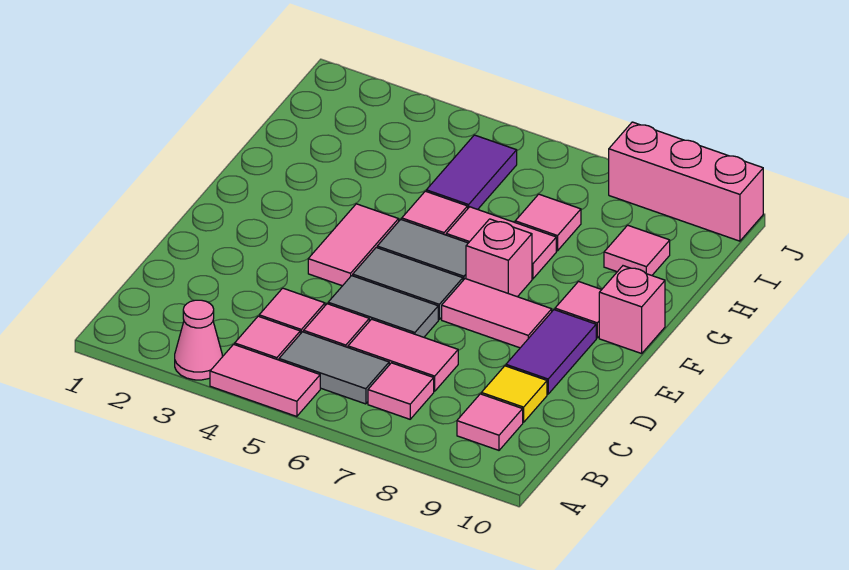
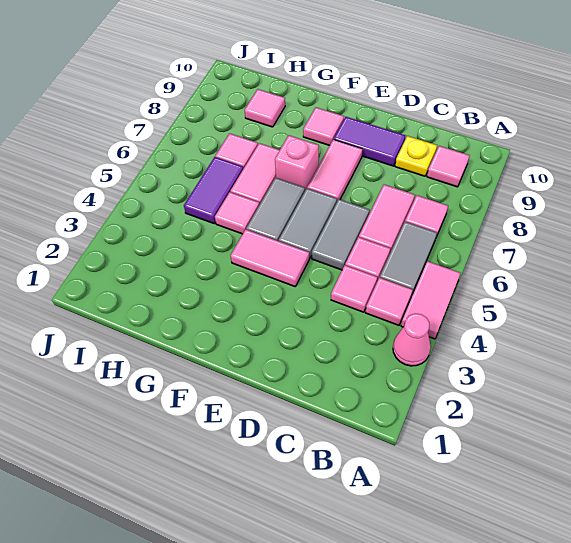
yellow tile C9 level 1 -> yellow plate C9 level 1
pink brick F10 level 1 -> none
purple tile H5:I5 level 1 -> purple tile H5:H6 level 1
pink brick J8:J10 level 1 -> none

